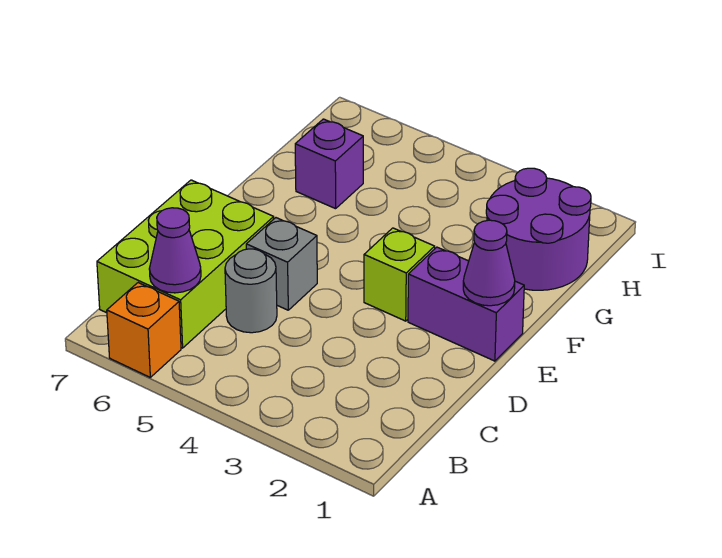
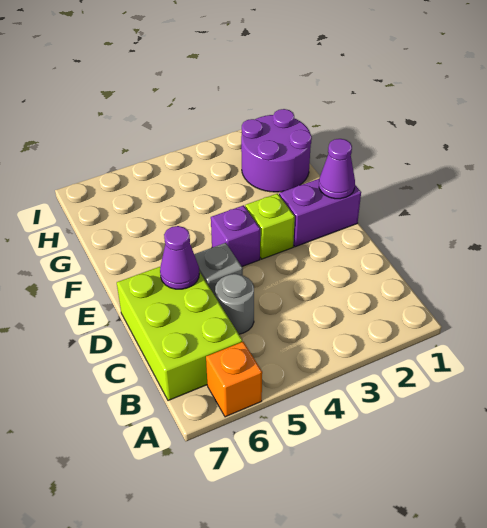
purple cone B6 level 2 -> purple cone D6 level 2
purple brick G6 level 1 -> purple brick E4 level 1

